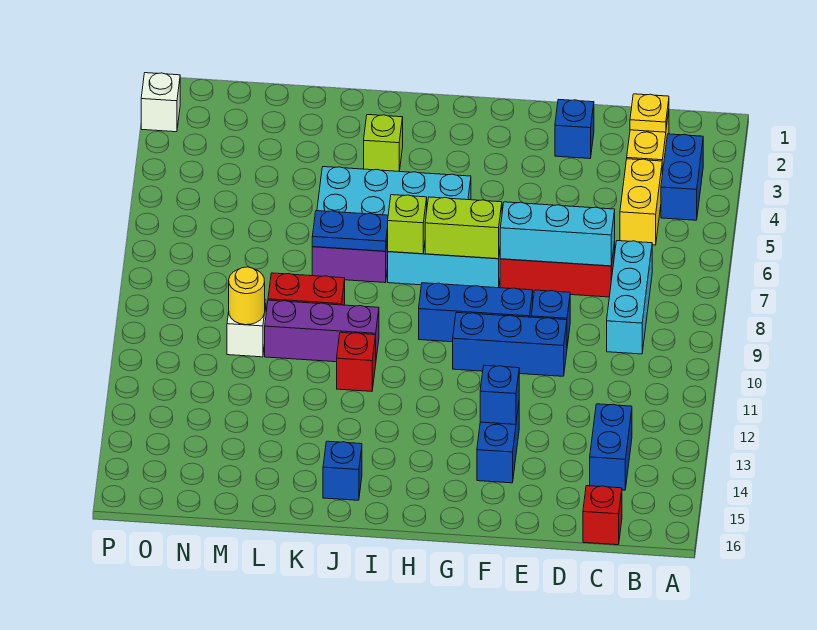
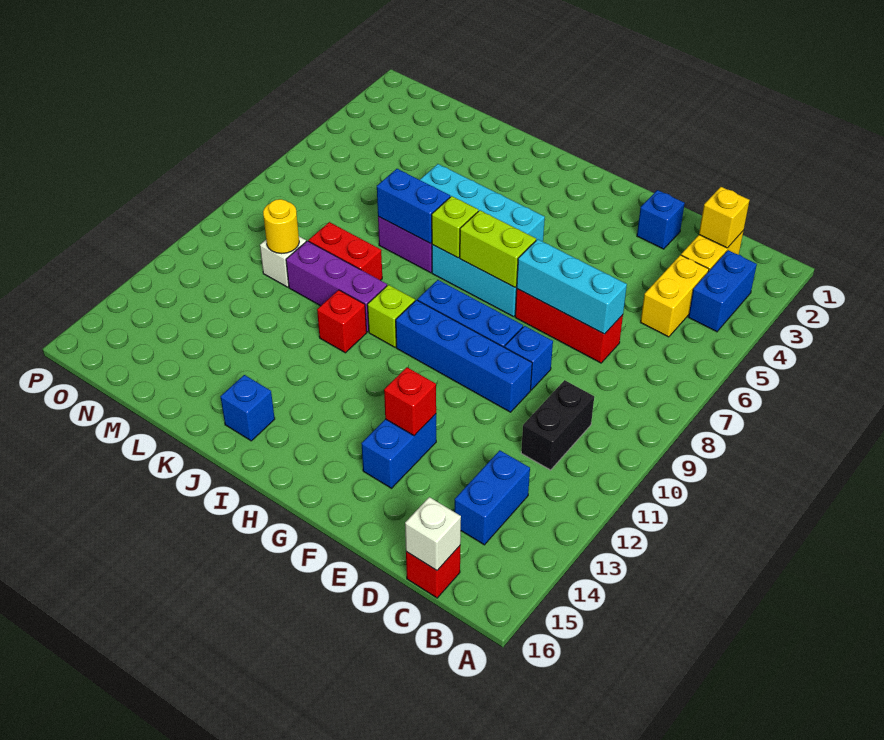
yellow plate C2 level 2 -> yellow brick C2 level 2
cyan brick C7:C9 level 1 -> none
none -> black brick C10:C11 level 1
blue brick E10:G10 level 1 -> blue brick E10:H10 level 1
blue brick F13 level 2 -> red brick F13 level 2
lime brick J3 level 1 -> lime brick I10 level 1
blue plate J7:K7 level 2 -> blue brick J7:K7 level 2
white brick P2 level 1 -> white brick C16 level 2

